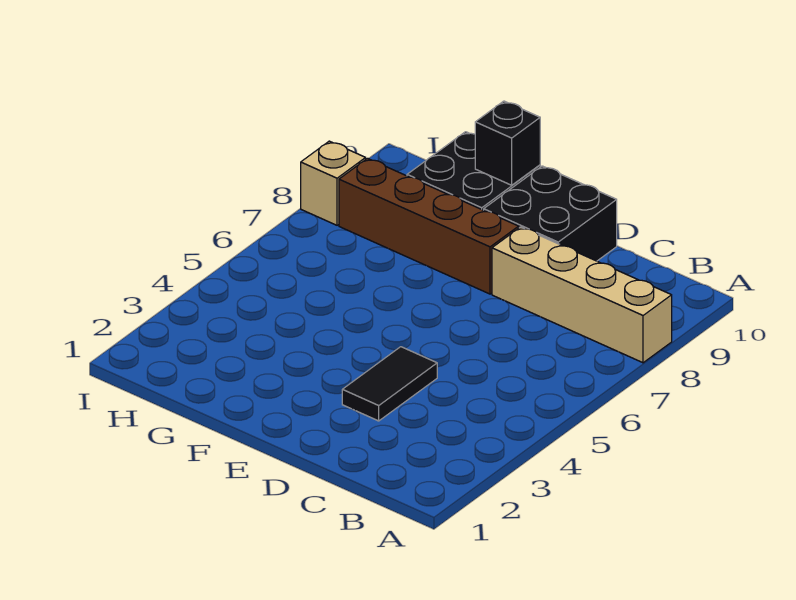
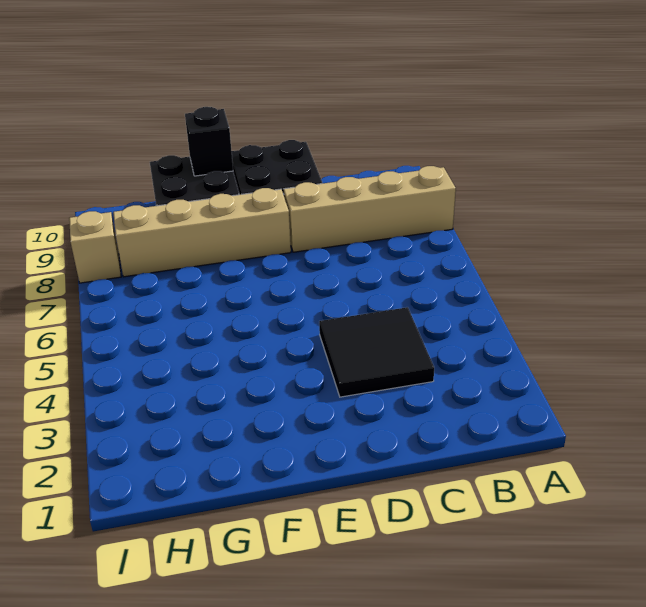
black tile D3:D4 level 1 -> black tile C3:D4 level 1
brown brick E8:H8 level 1 -> tan brick E8:H8 level 1

